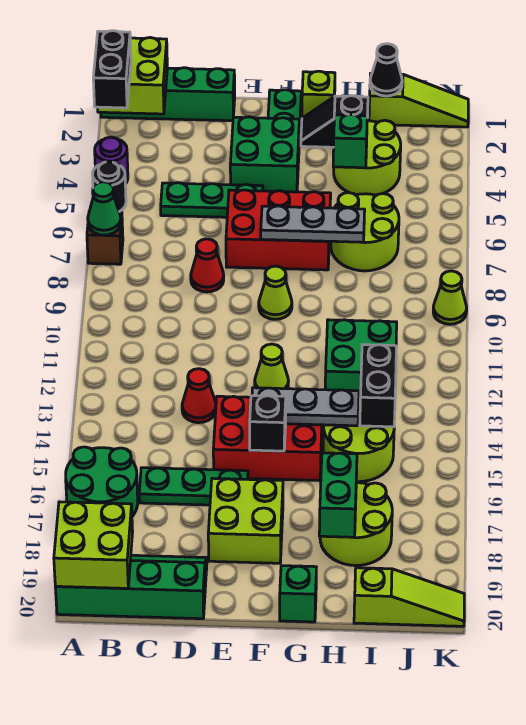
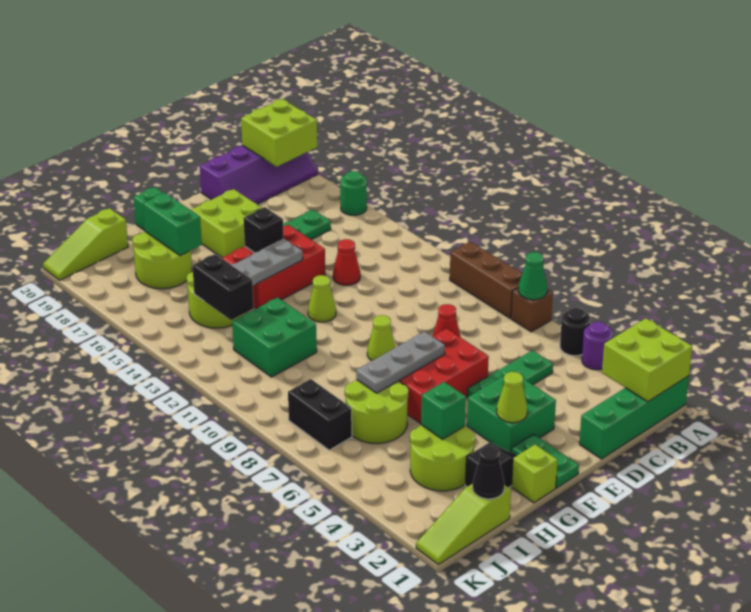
black brick A2:A3 level 3 -> black brick J7:J8 level 1
none -> brown brick A8:A10 level 1
green round brick A16:B17 level 1 -> green round brick A16 level 1
green slope A19:D20 level 1 top 20 -> purple slope A19:D20 level 1 top 20
lime cone K9 level 1 -> lime cone F3 level 2

